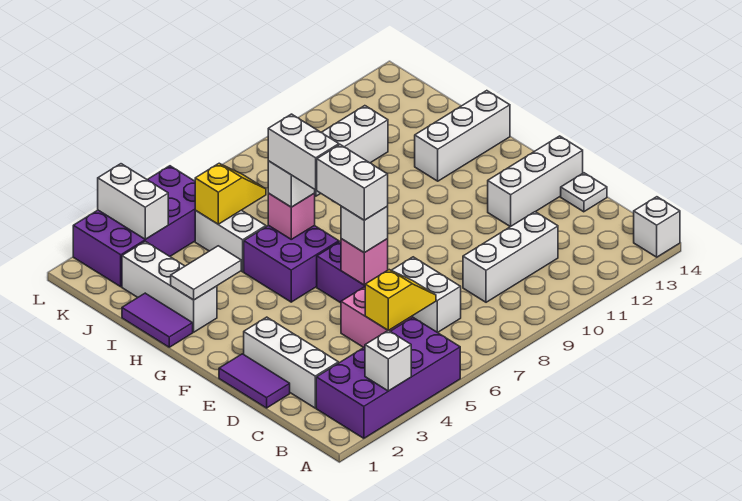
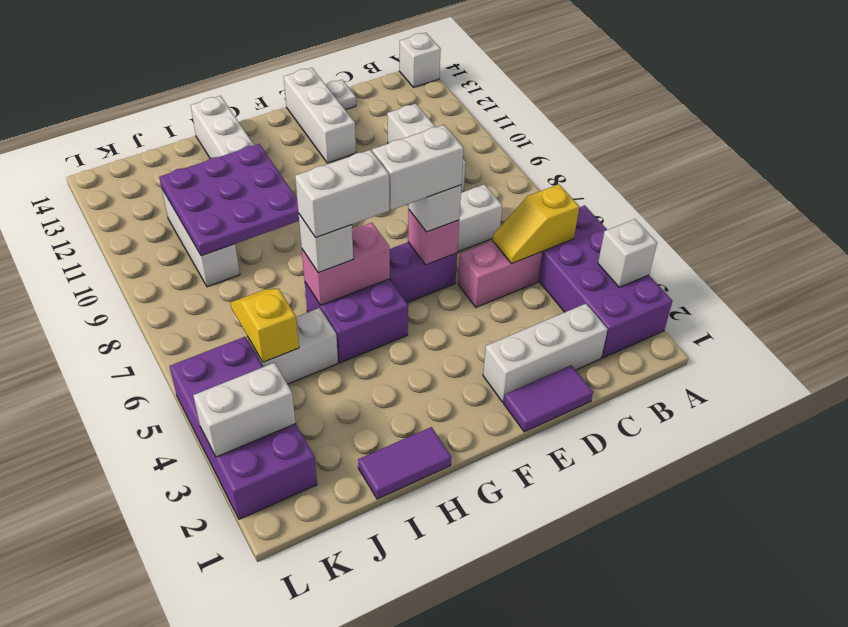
yellow slope C5:C6 level 2 top 5 -> yellow slope B5:C5 level 2 top B
white brick H2:J2 level 1 -> none
white tile H2:H3 level 2 -> none
pink brick H6 level 2 -> pink brick G6:H6 level 2
none -> purple plate H9:J11 level 2

